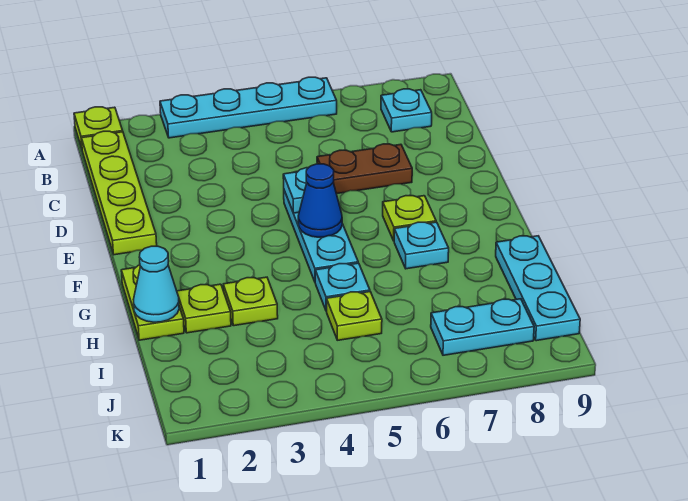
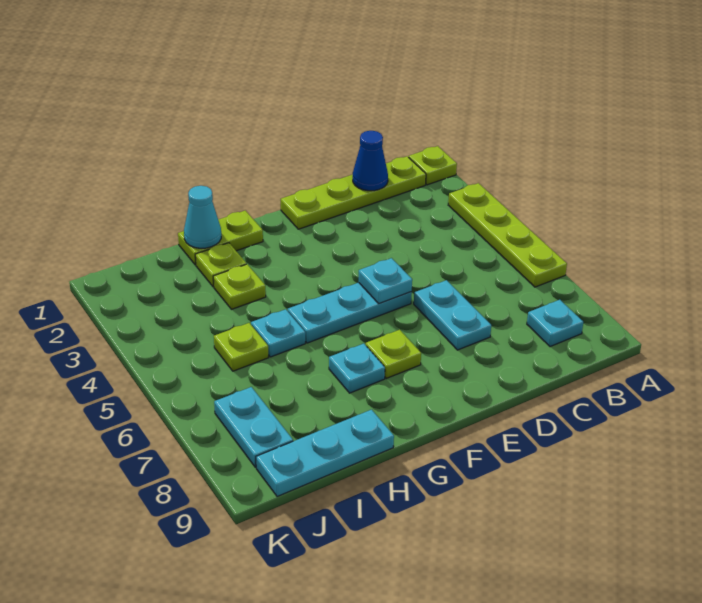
cyan plate A3:A6 level 1 -> lime plate A3:A6 level 1
brown plate D6:D7 level 1 -> cyan plate D6:D7 level 1
blue cone F5 level 2 -> blue cone C1 level 2

